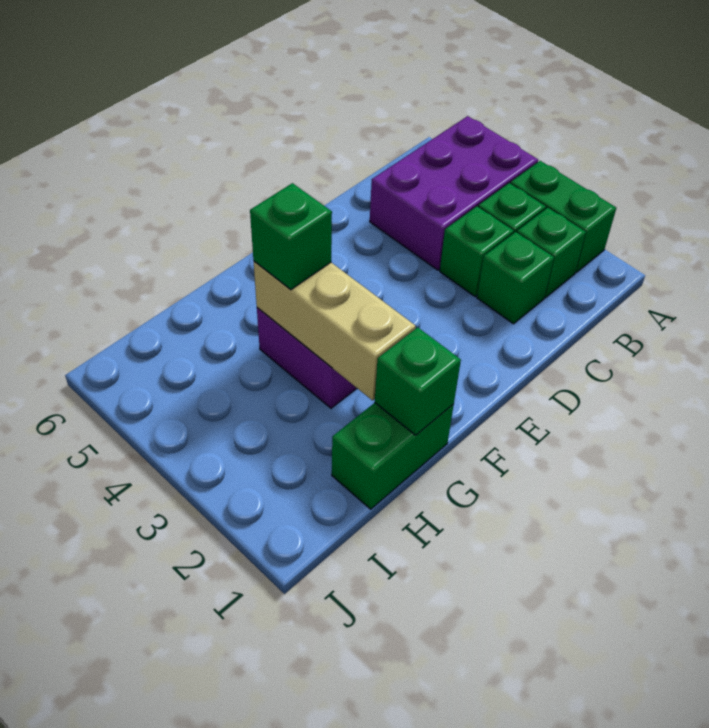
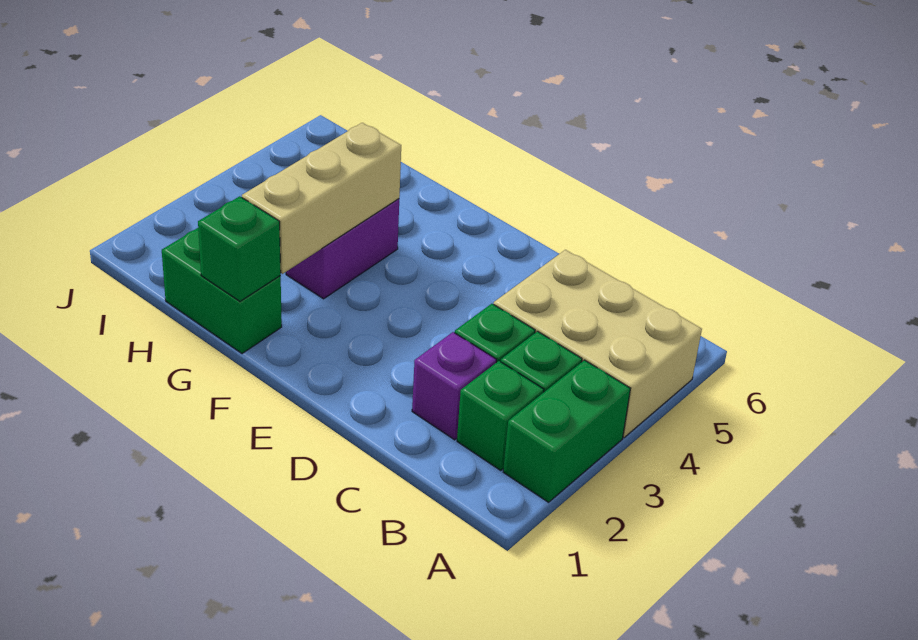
purple brick A4:C5 level 1 -> tan brick A4:C5 level 1
green brick C2 level 1 -> purple brick C2 level 1
green brick G4 level 3 -> none

